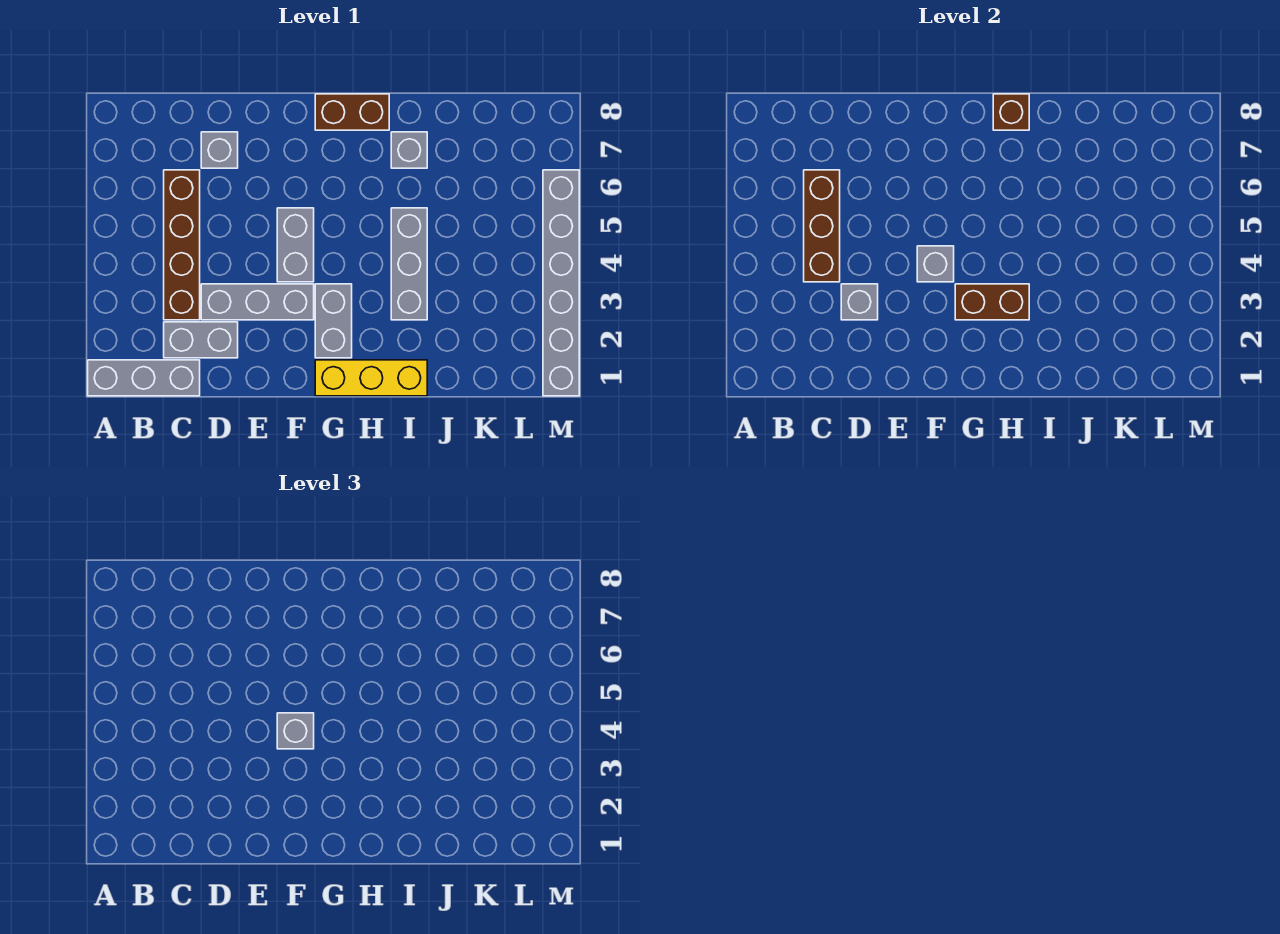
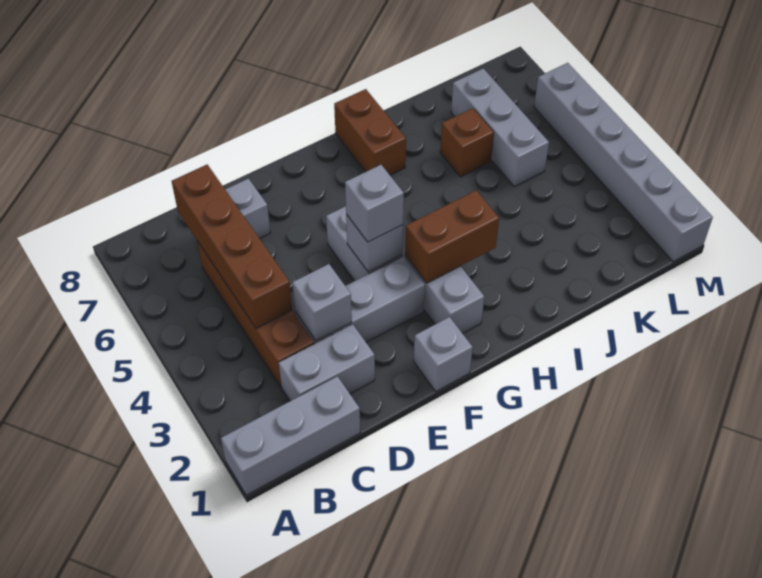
brown brick C4:C6 level 2 -> brown brick C4:C7 level 2
yellow brick G1:I1 level 1 -> none
brown brick G8:H8 level 1 -> brown brick H7:H8 level 1
brown brick H8 level 2 -> brown brick J6 level 1
grey brick I3:I5 level 1 -> grey brick K5:K7 level 1
grey brick I7 level 1 -> grey brick F1 level 1

